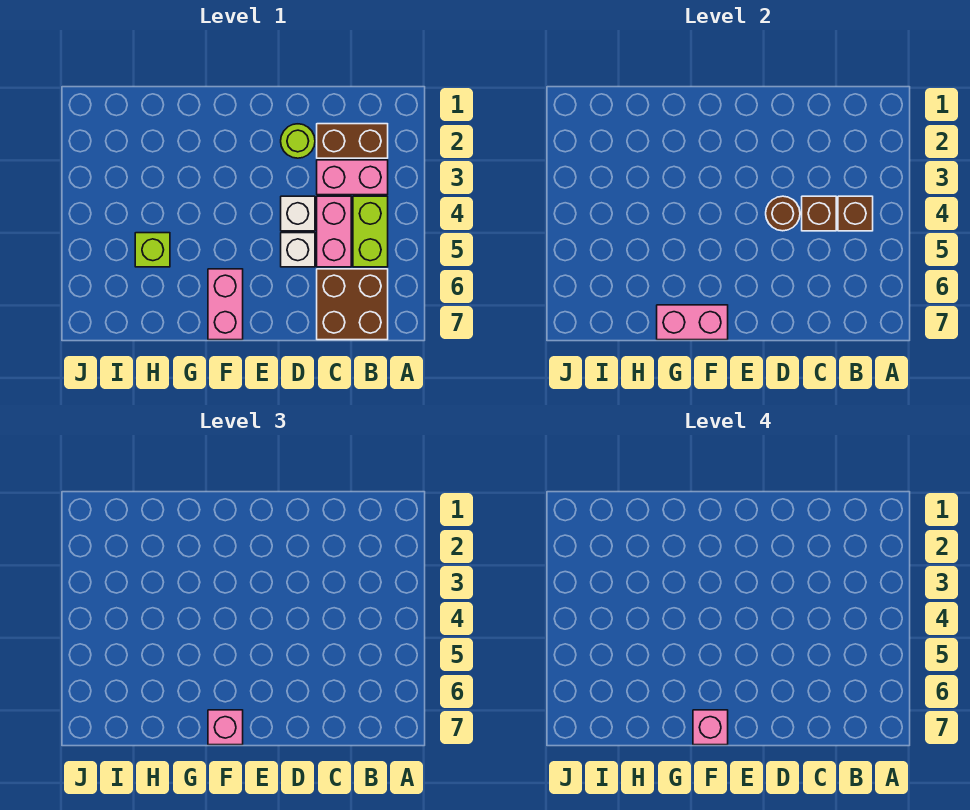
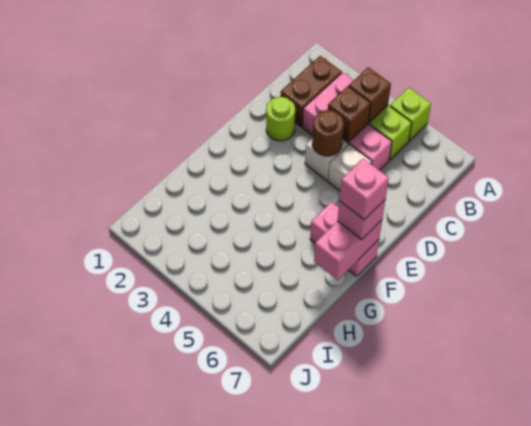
brown brick B6:C7 level 1 -> none
lime brick H5 level 1 -> lime brick A5 level 1

